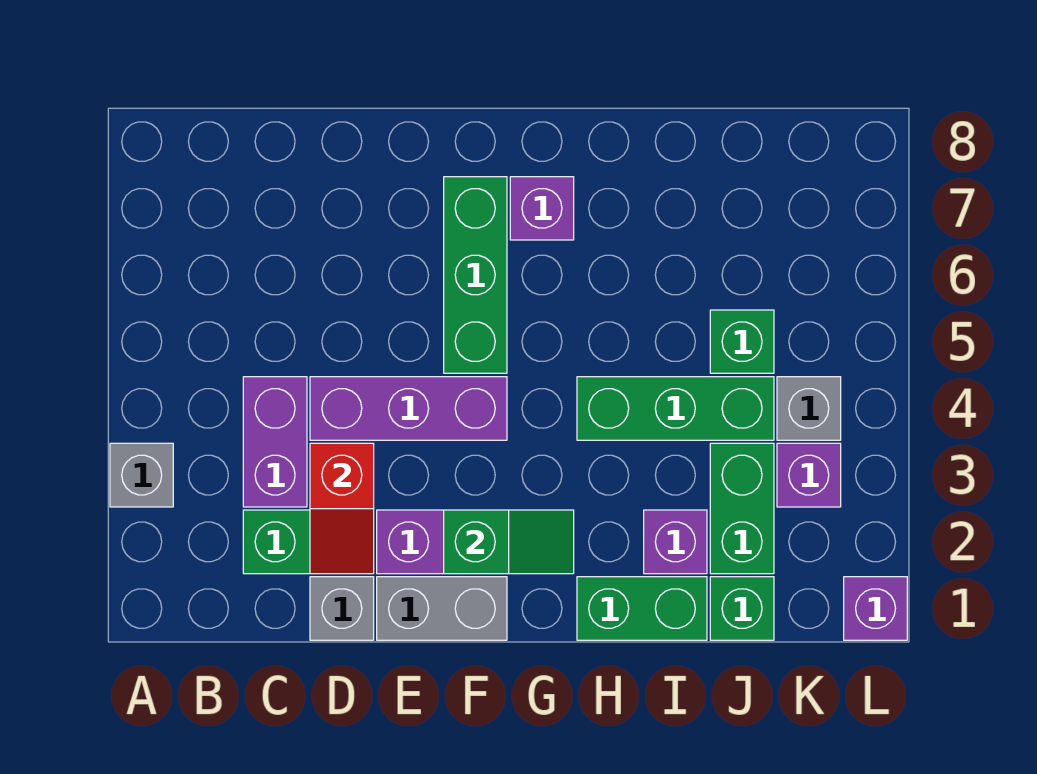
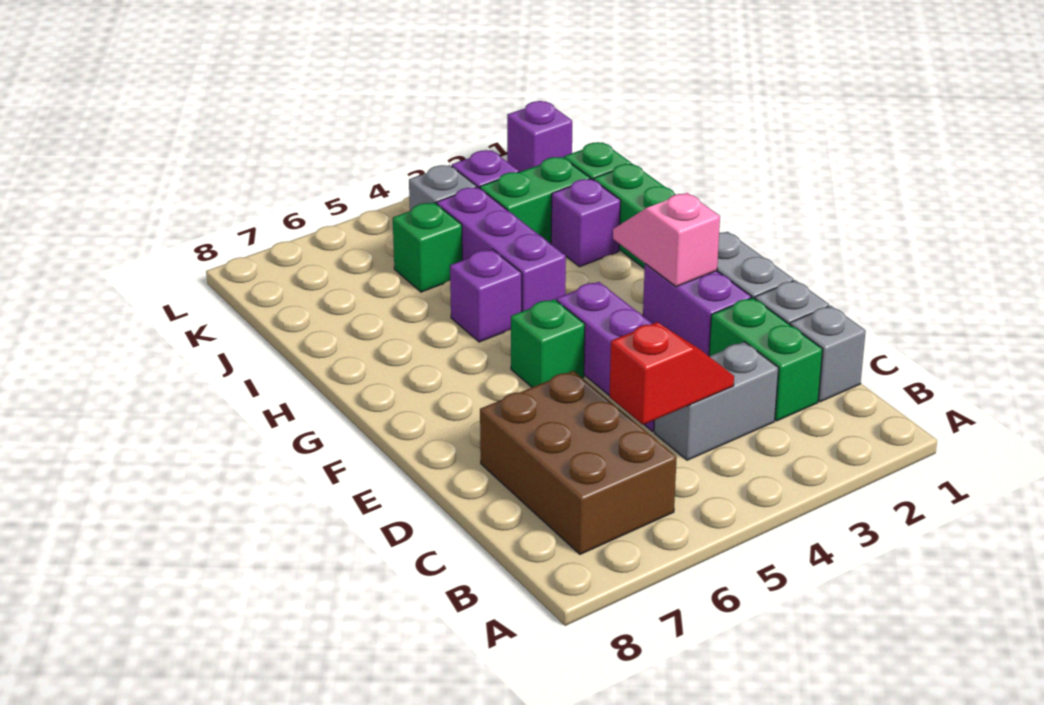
grey brick A3 level 1 -> grey brick C1 level 1
none -> brown brick B6:D7 level 1
purple brick C3:C4 level 1 -> grey brick C3:C4 level 1
red slope D2:D3 level 2 top 3 -> red slope C4:C5 level 2 top 5
green slope F2:G2 level 2 top F -> pink slope F2:G2 level 2 top F
green brick F5:F7 level 1 -> green brick F5 level 1
purple brick G7 level 1 -> purple brick H5 level 1
green brick H4:J4 level 1 -> purple brick H4:J4 level 1

